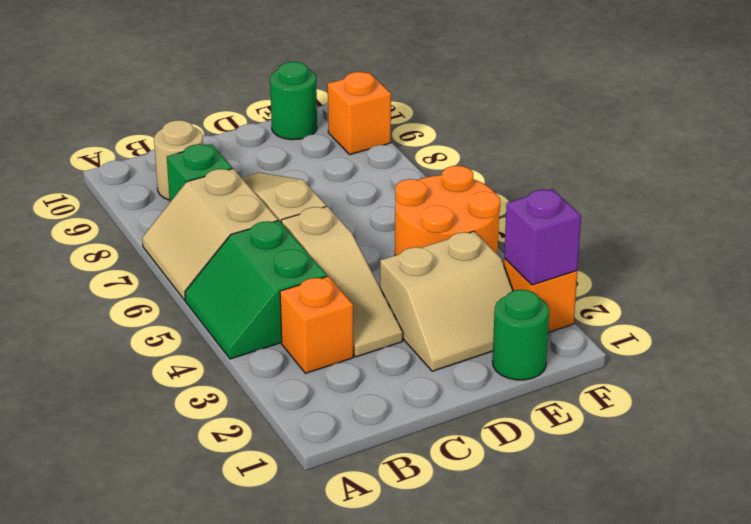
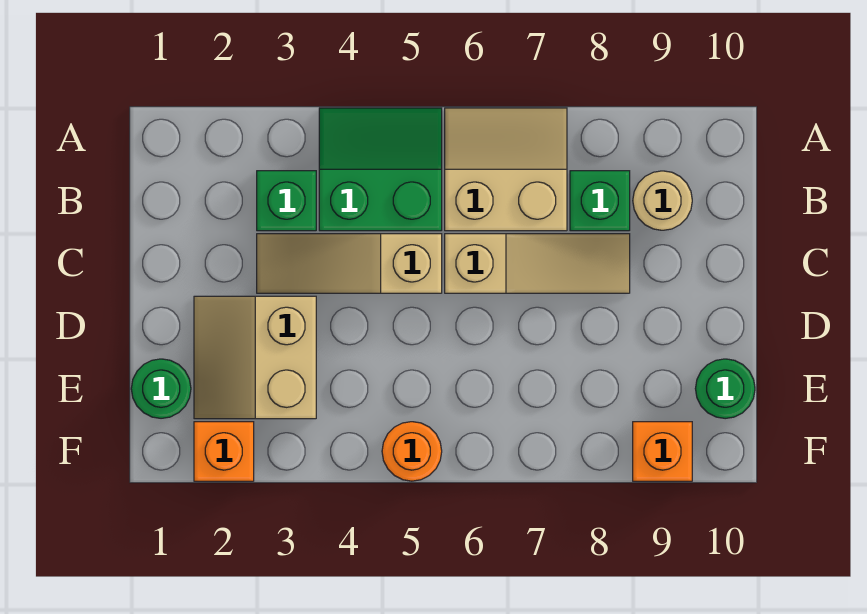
orange brick B3 level 1 -> green brick B3 level 1
orange round brick E4:F5 level 1 -> orange round brick F5 level 1
purple brick F2 level 2 -> none

